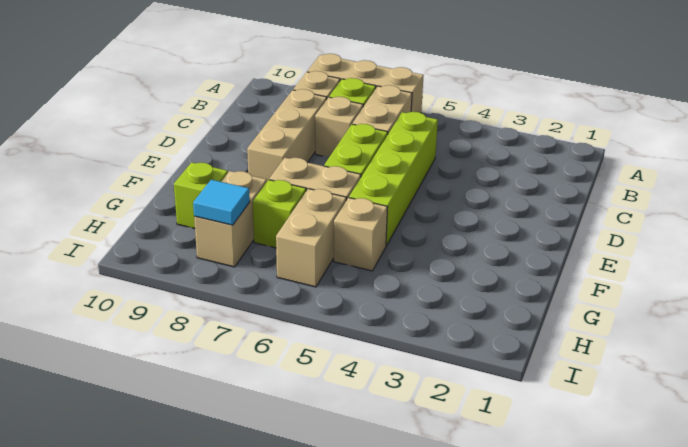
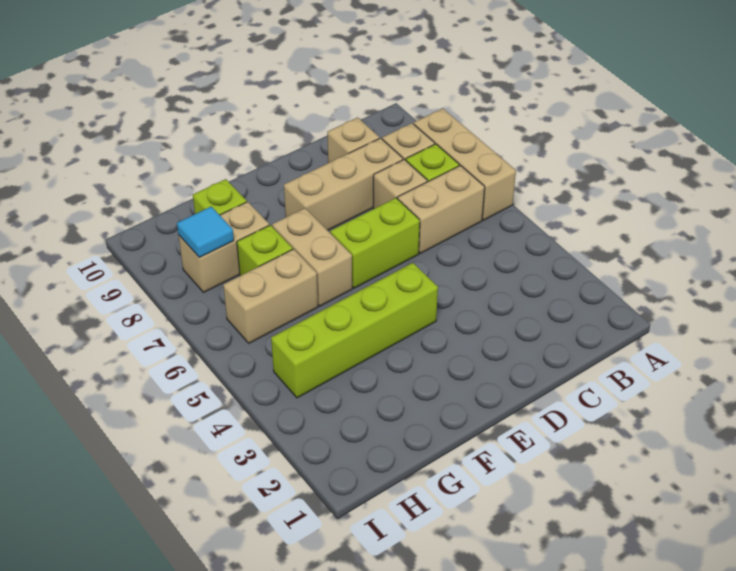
lime brick C5:F5 level 1 -> lime brick E4:H4 level 1
tan brick G5 level 1 -> tan brick C9 level 1

